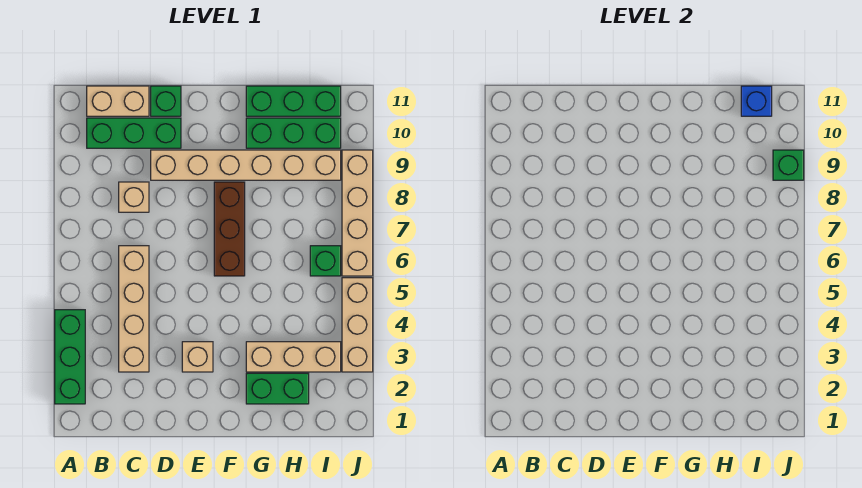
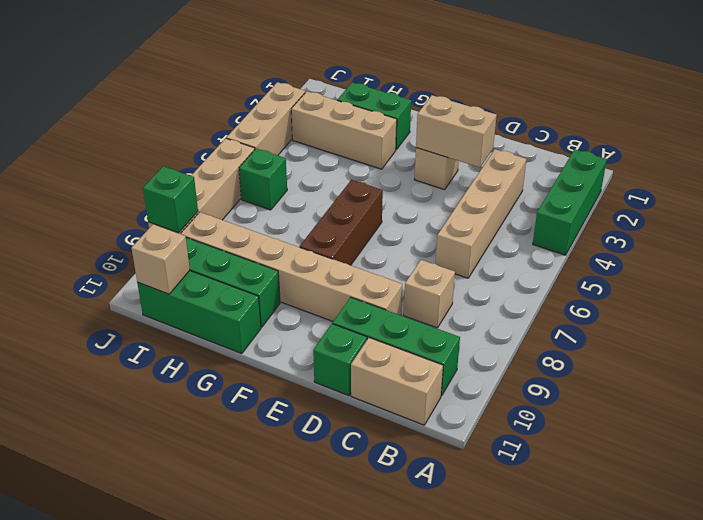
none -> tan brick D3:E3 level 2
blue brick I11 level 2 -> tan brick I11 level 2

